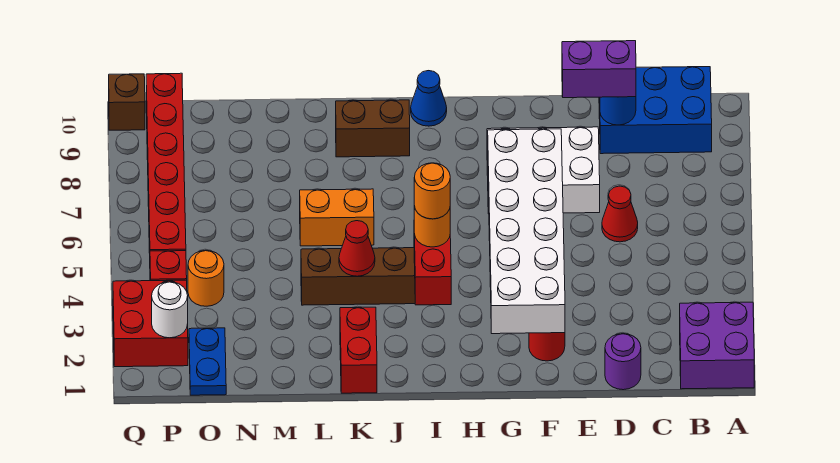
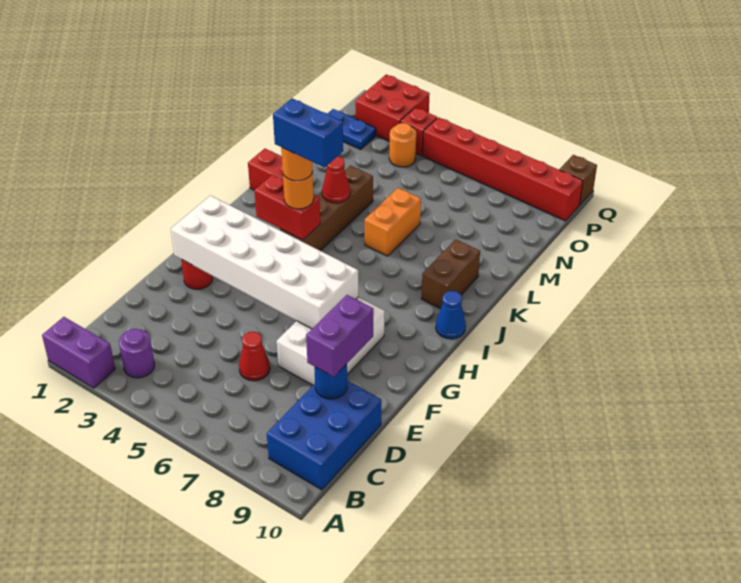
purple brick A1:B2 level 1 -> purple brick A1:A2 level 1
purple round brick D1 level 1 -> purple round brick B3 level 1
none -> blue brick I4:I5 level 5
white round brick P2 level 2 -> none

